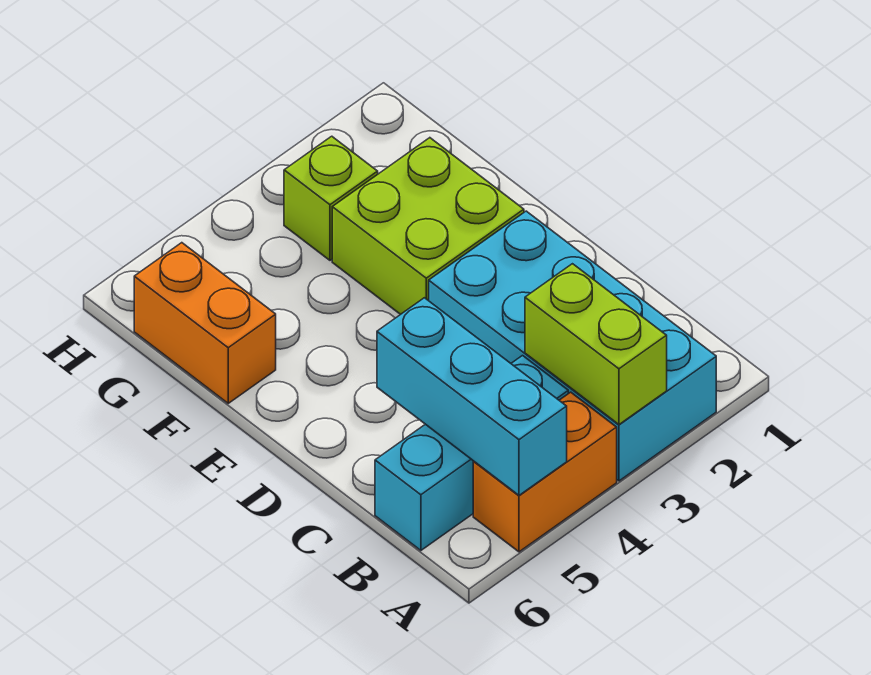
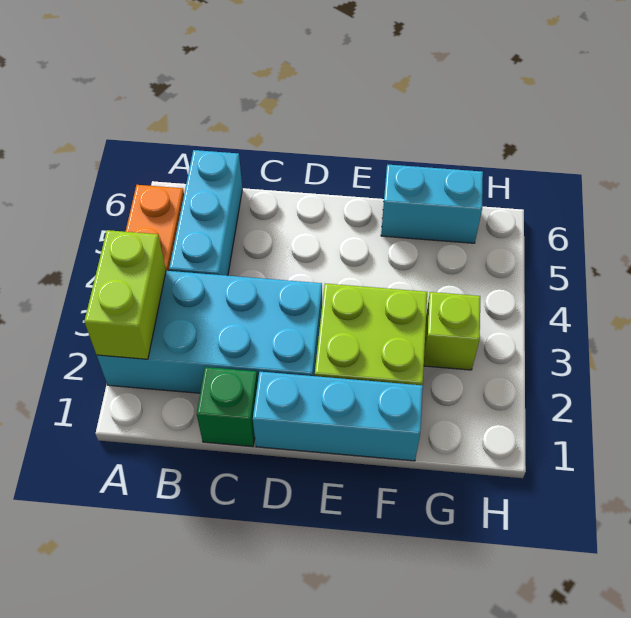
lime brick A3:B3 level 2 -> lime brick A2:A3 level 2
cyan brick A5:C5 level 2 -> cyan brick D1:F1 level 1
none -> green brick C1 level 1
orange brick F6:G6 level 1 -> cyan brick F6:G6 level 1

